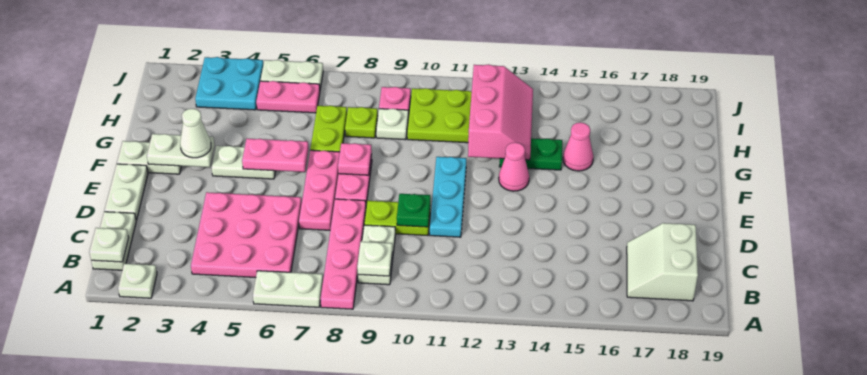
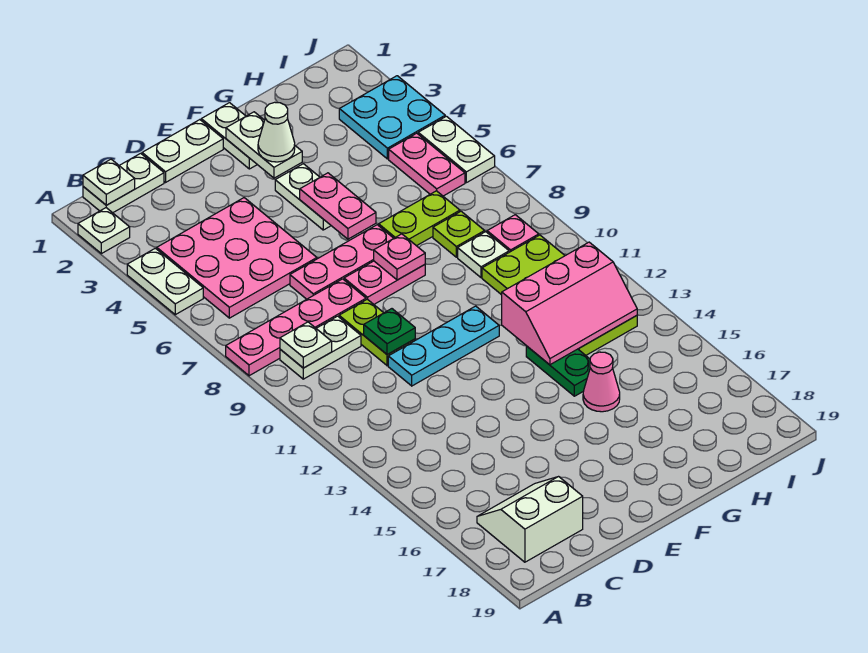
white plate A6:A7 level 1 -> white plate A4:A5 level 1
pink cone F13 level 1 -> none

